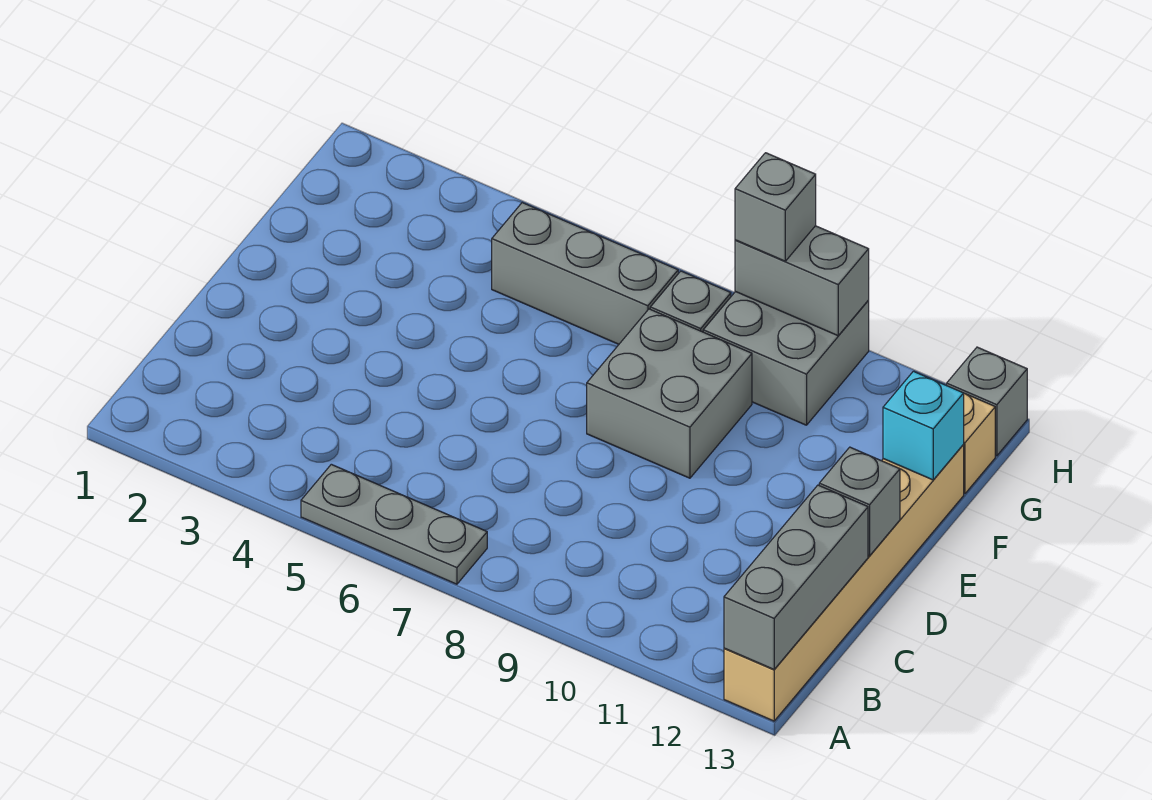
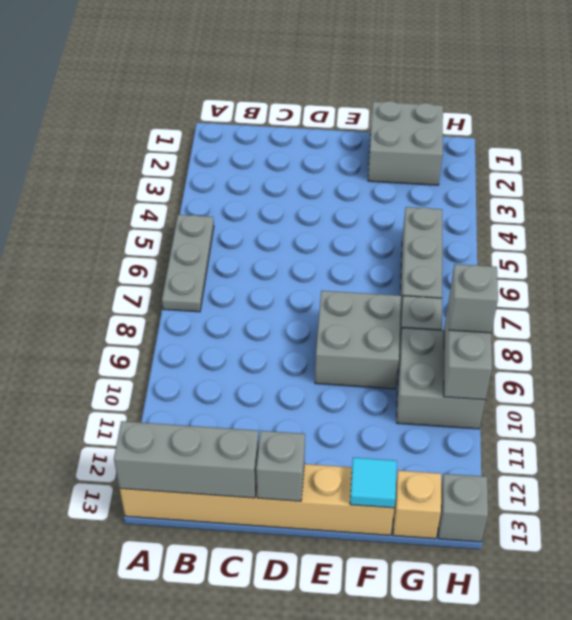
none -> grey brick F1:G2 level 1
cyan brick F13 level 2 -> cyan tile F13 level 2

